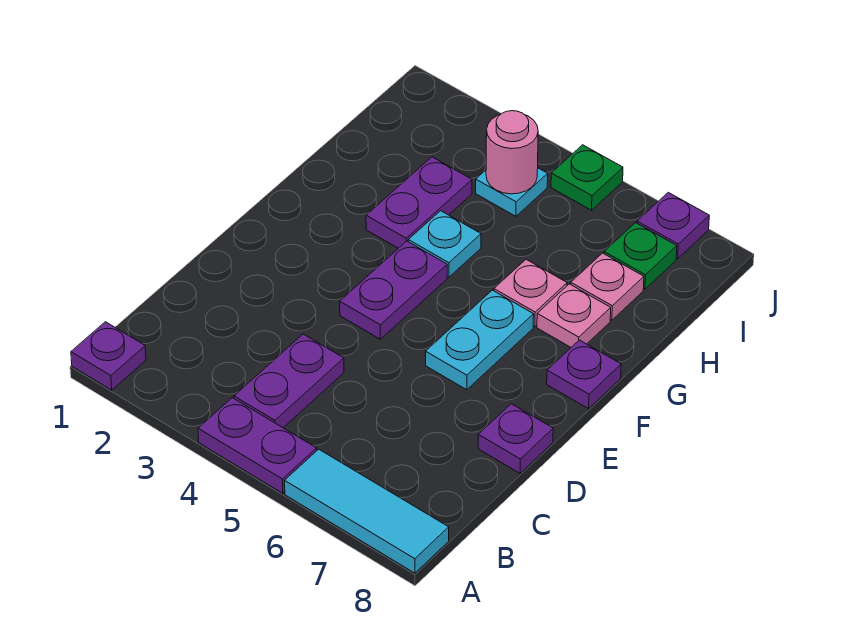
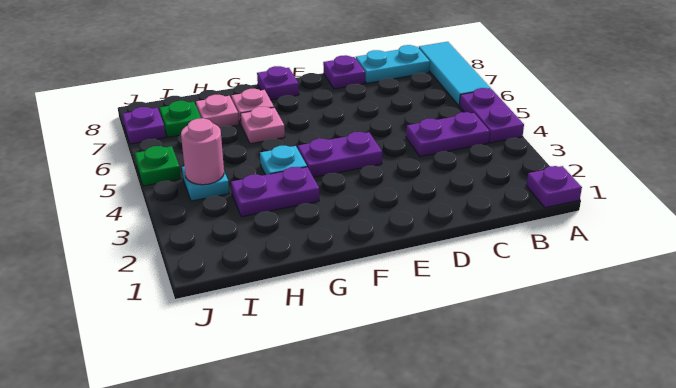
cyan plate E6:F6 level 1 -> cyan plate B8:C8 level 1

